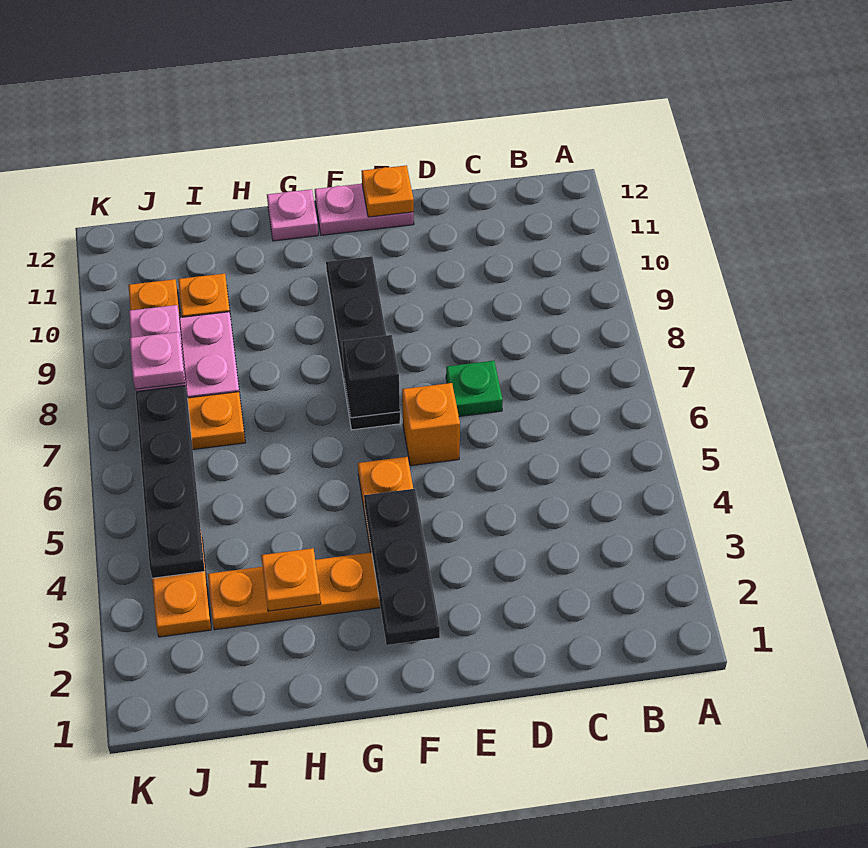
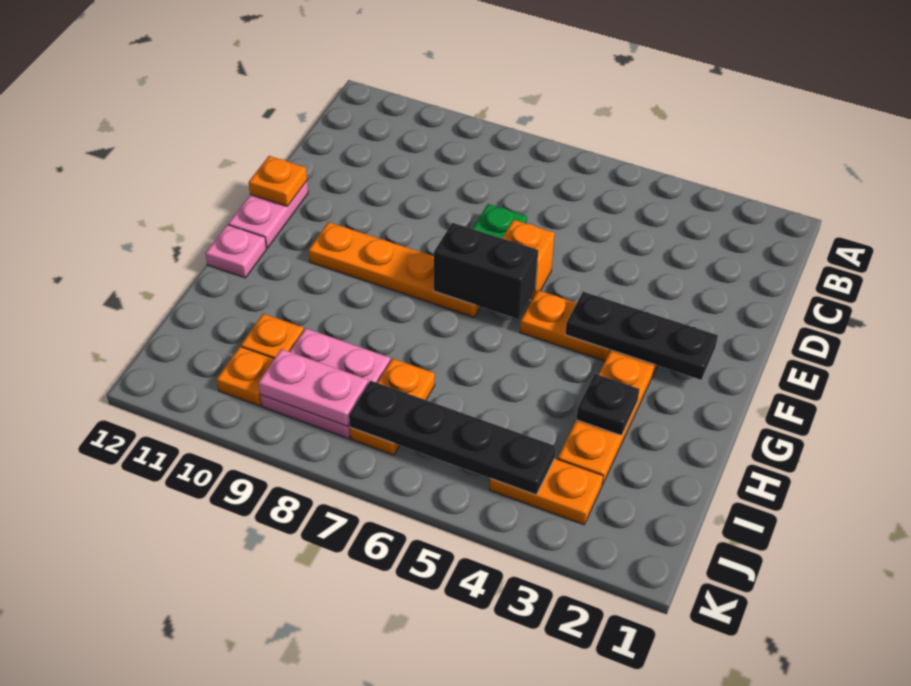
black plate F7:F10 level 1 -> orange plate F7:F10 level 1
black brick F7 level 2 -> black brick F6:F7 level 2
orange plate H3 level 2 -> black plate H3 level 2
pink plate J8 level 3 -> none

